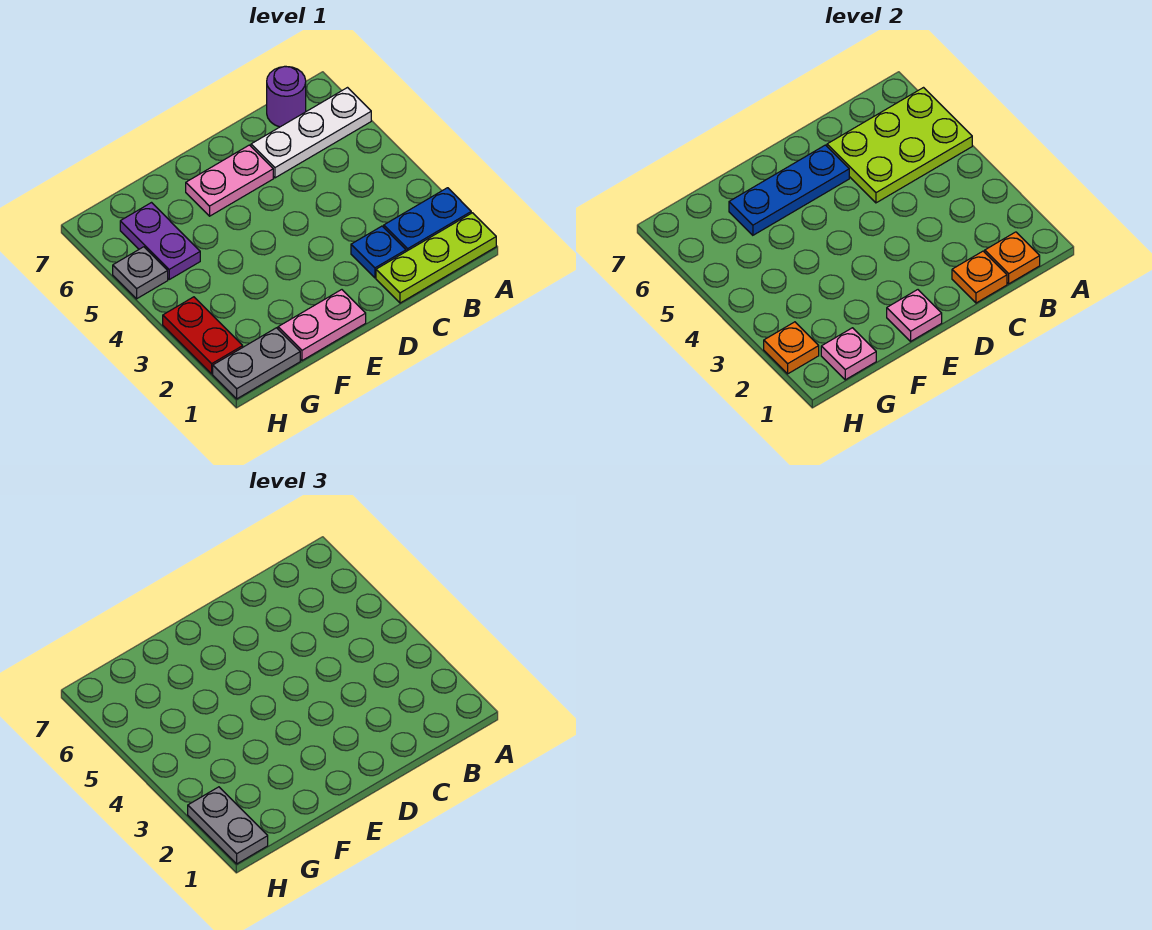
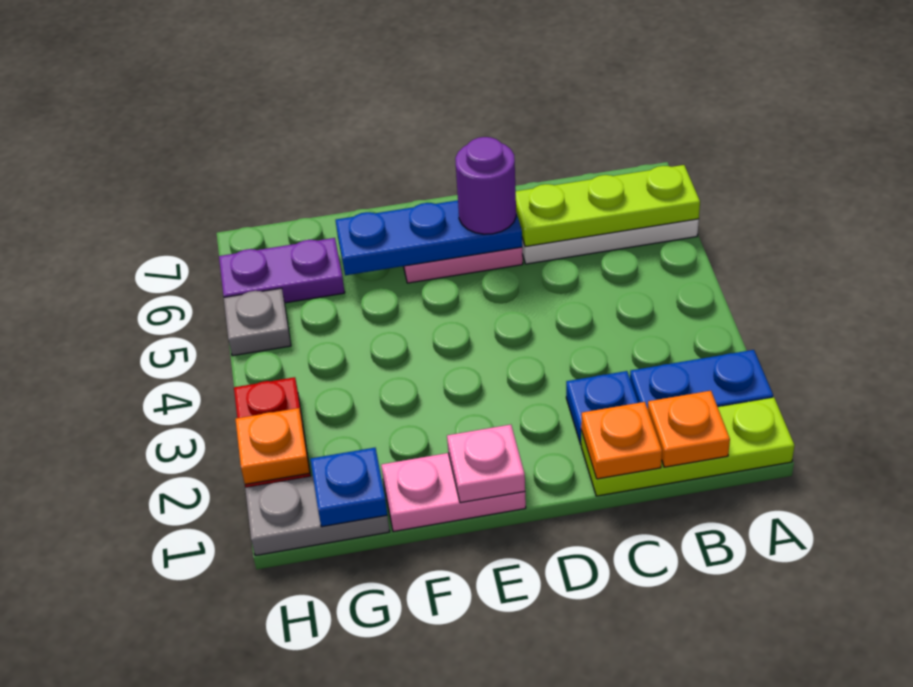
lime plate A5:C6 level 2 -> lime plate A6:C6 level 2
purple round brick B7 level 1 -> purple round brick D6 level 3
pink plate G1 level 2 -> blue plate G1 level 2
purple plate G5:G6 level 1 -> purple plate G6:H6 level 1
grey plate H1:H2 level 3 -> none

